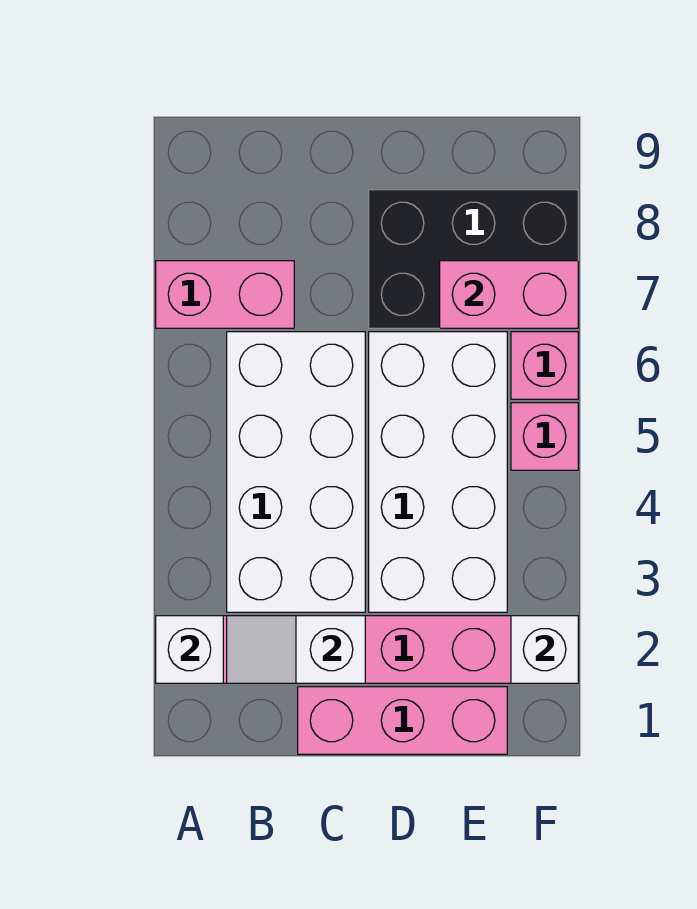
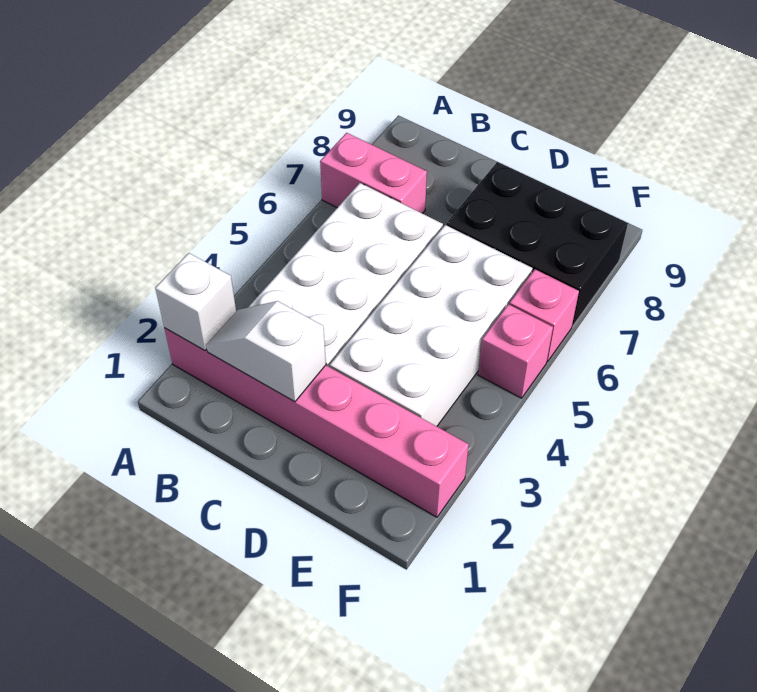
pink brick C1:E1 level 1 -> none
pink brick E7:F7 level 2 -> none
white brick F2 level 2 -> none

